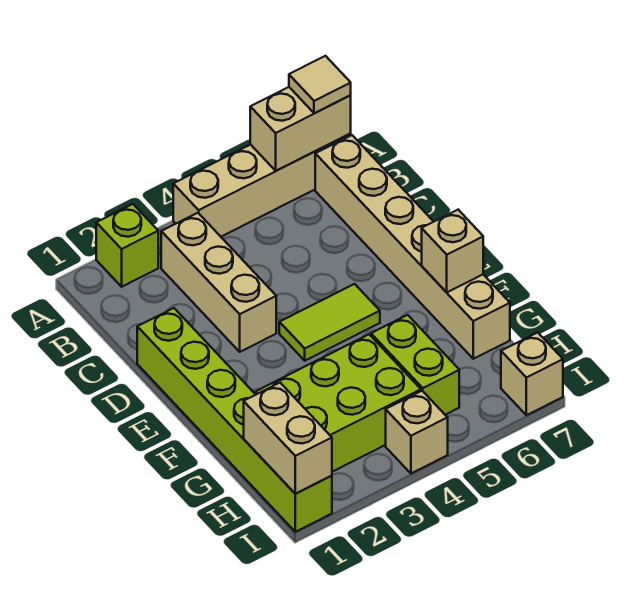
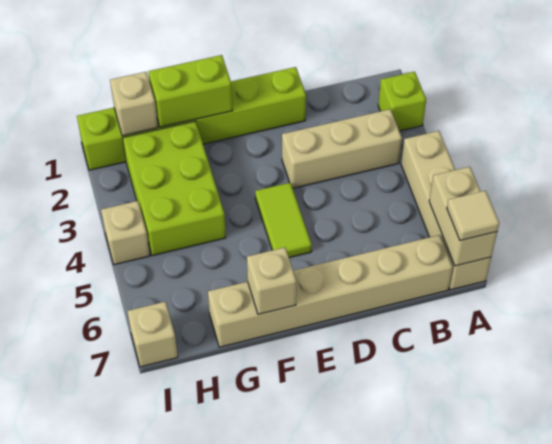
lime brick G5:H5 level 1 -> lime brick F1:G1 level 2
tan brick H1:I1 level 2 -> tan brick H1 level 2

